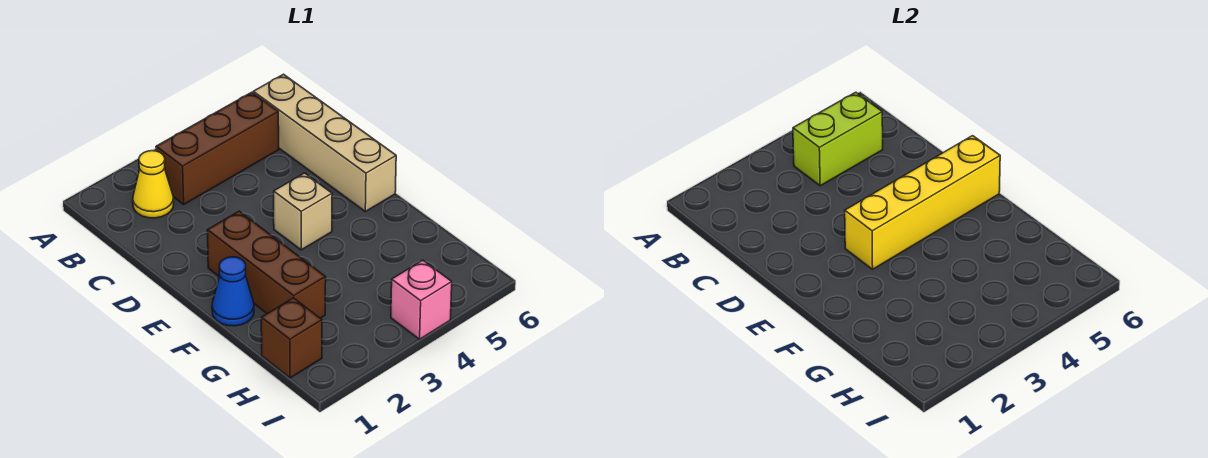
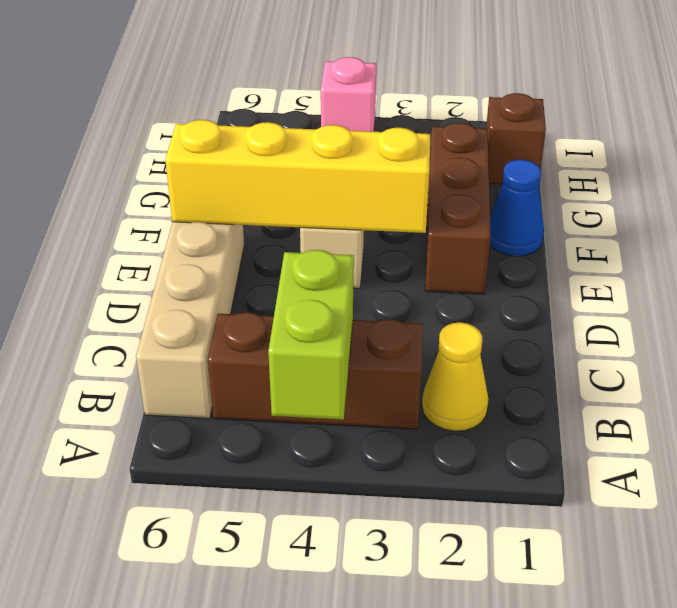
lime brick B4:B5 level 2 -> lime brick A4:B4 level 2

